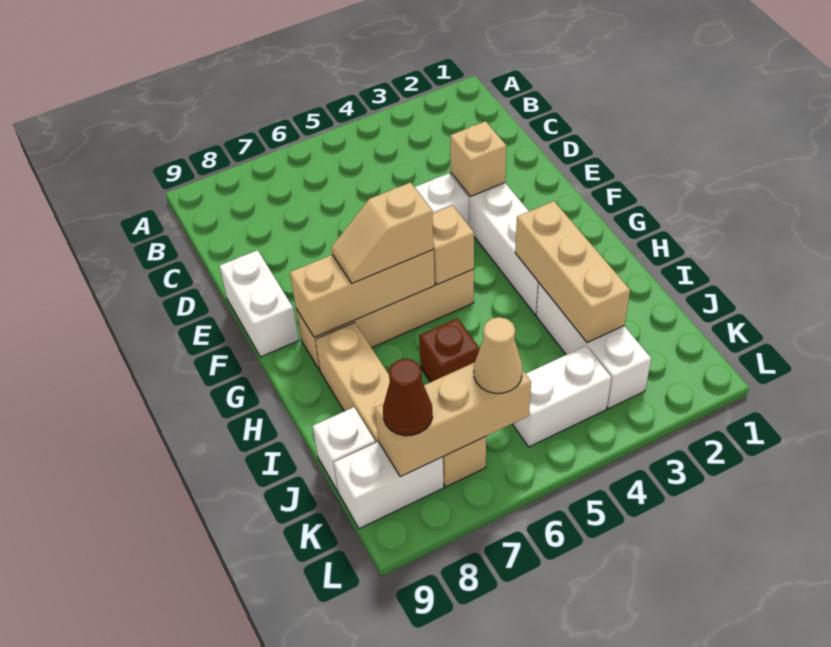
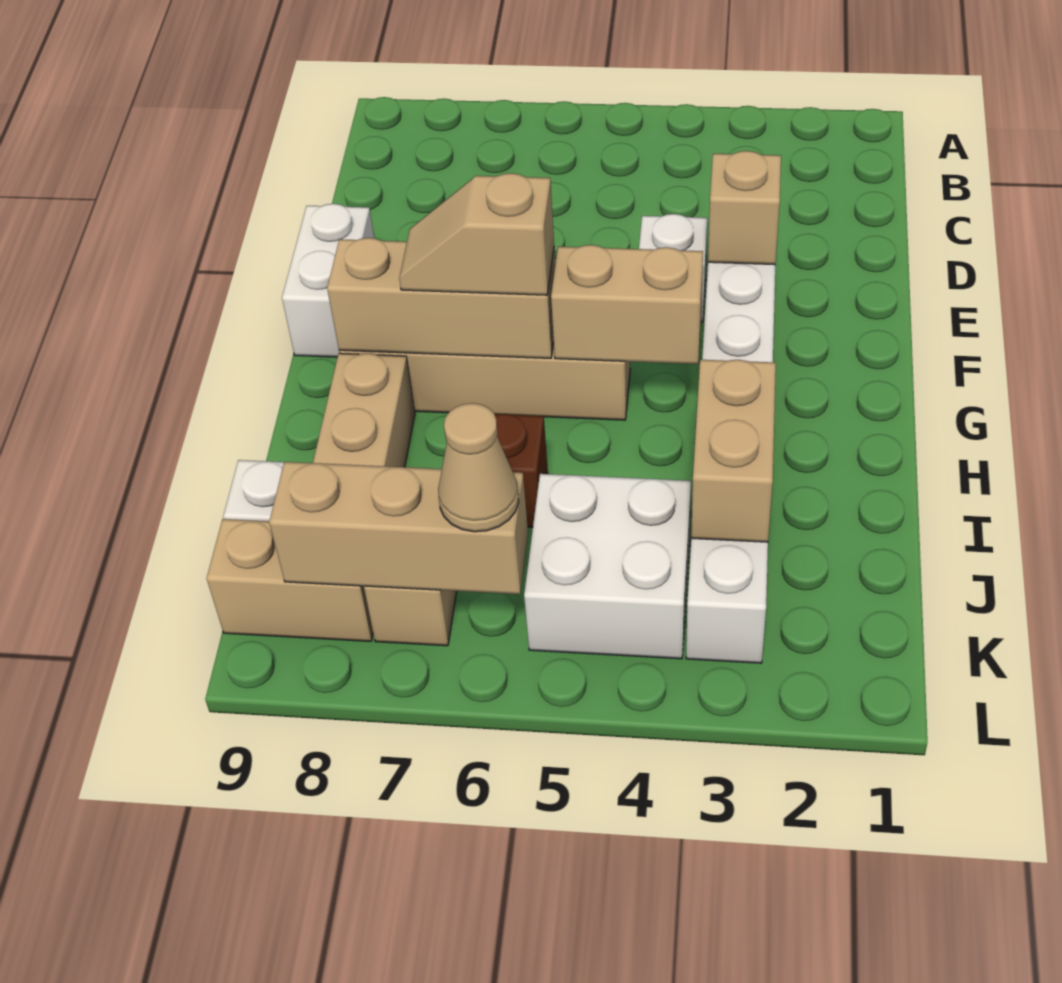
tan brick G5 level 2 -> tan brick G4:G5 level 2
tan brick H3:J3 level 2 -> tan brick I3:J3 level 2
white brick K4:K5 level 1 -> white brick J4:K5 level 1
white brick K8:K9 level 1 -> tan brick K8:K9 level 1
brown cone K8 level 3 -> none

